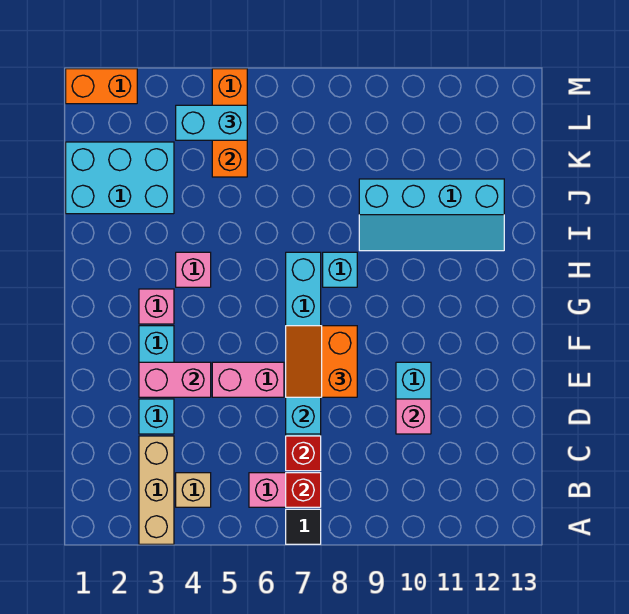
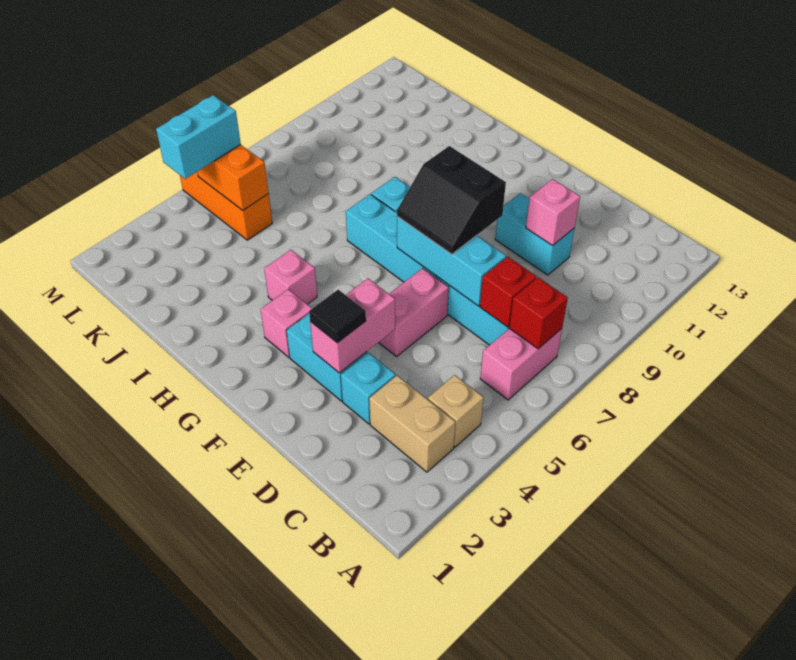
tan brick A3:C3 level 1 -> tan brick B3:C3 level 1
black tile A7 level 1 -> black tile E3 level 3
orange slope E7:F8 level 3 top 8 -> black slope E7:F8 level 3 top 8
cyan slope I9:J12 level 1 top J -> none
cyan brick J1:K3 level 1 -> none
orange brick M1:M2 level 1 -> none

